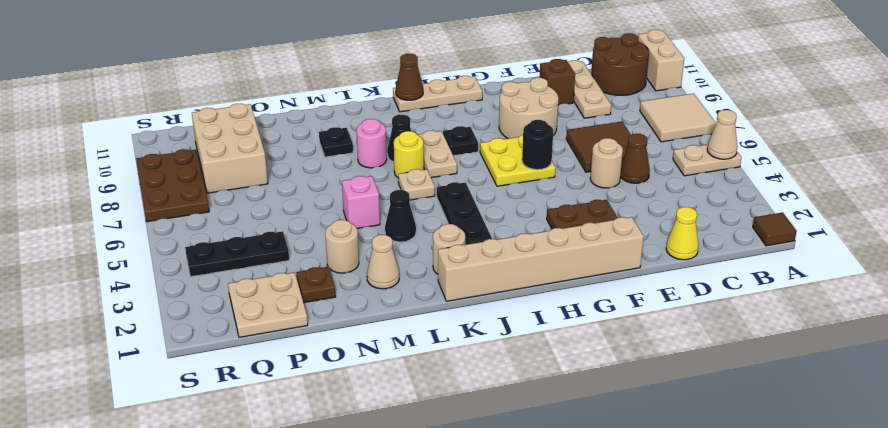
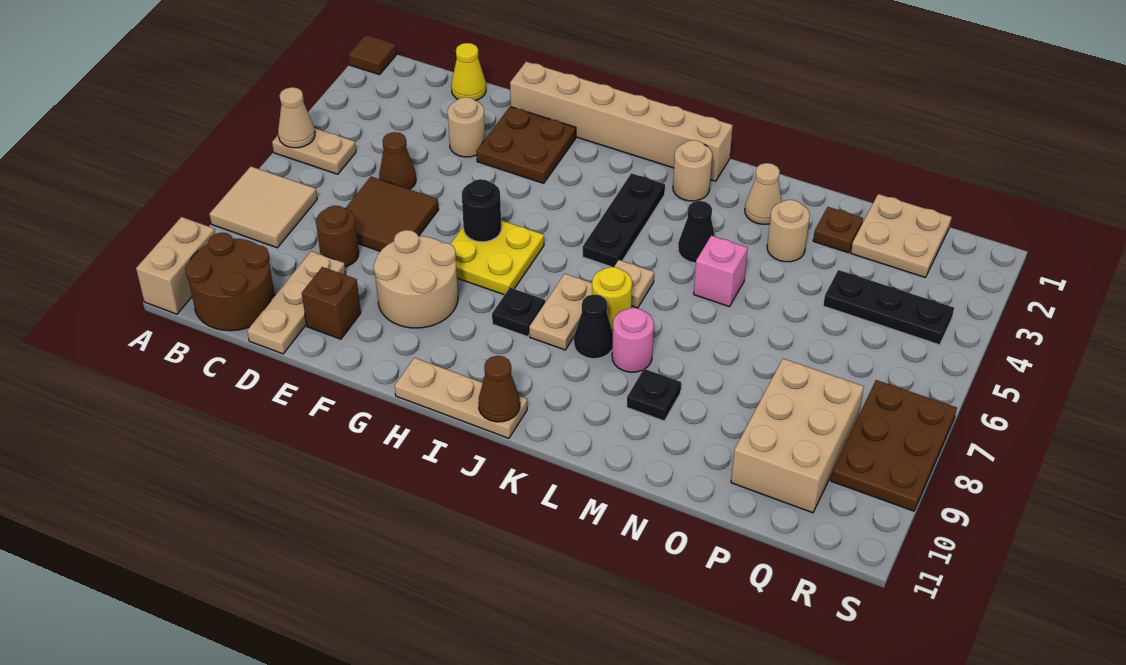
none -> brown round brick D8 level 1
tan round brick E5 level 1 -> tan round brick E3 level 1

